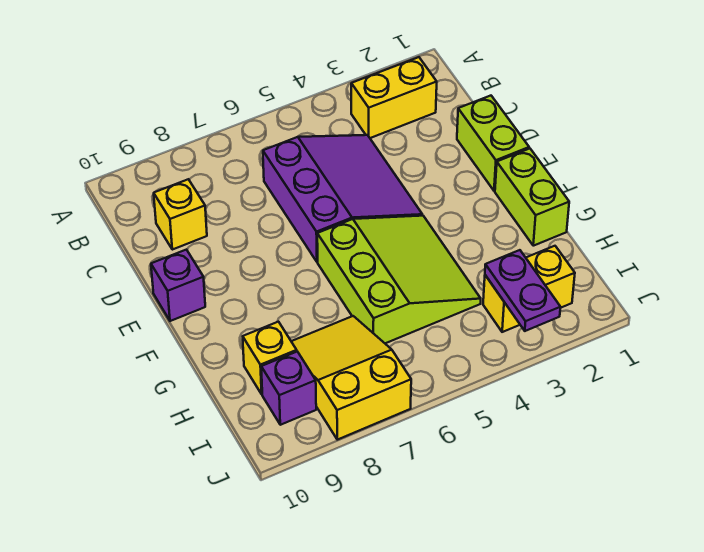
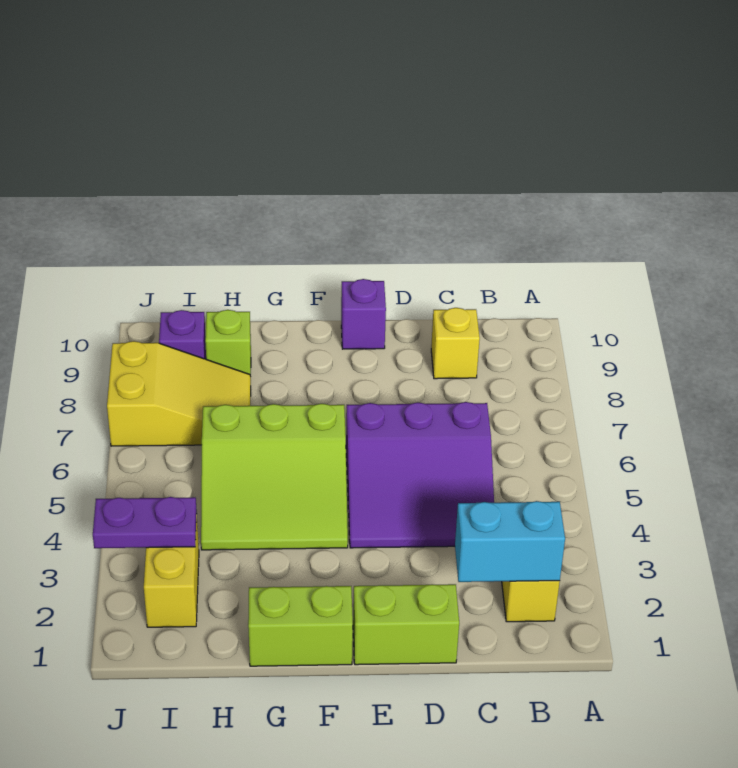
none -> cyan brick B2:C2 level 2
yellow brick H9 level 1 -> lime brick H9 level 1

